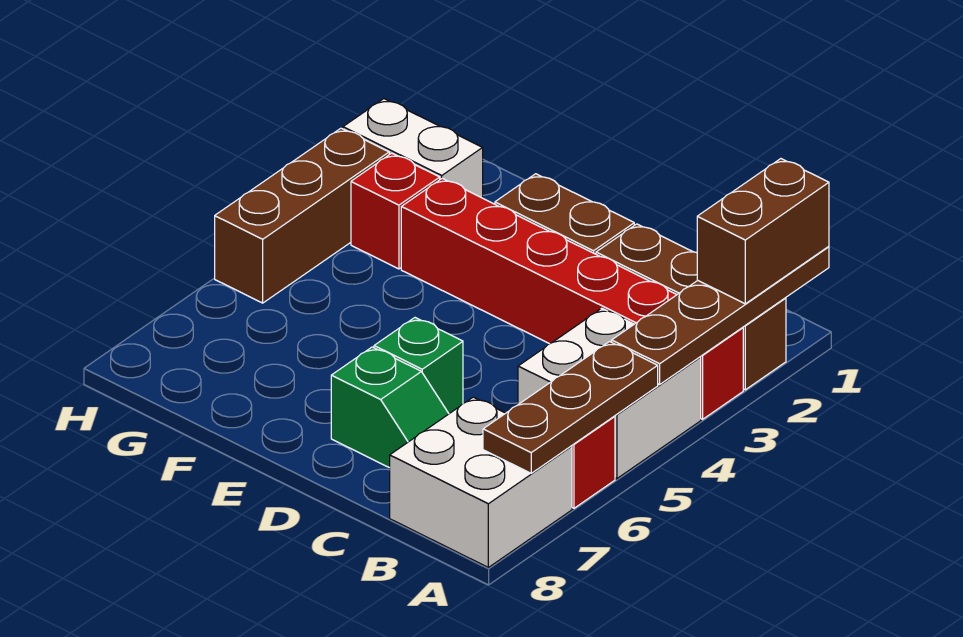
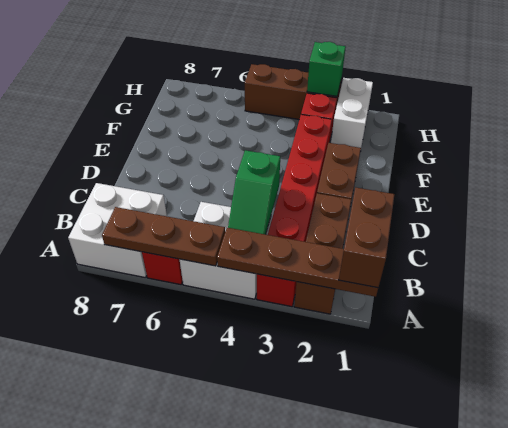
brown brick A1:A2 level 3 -> brown brick A1:B1 level 3
green slope C7:D7 level 1 top D -> green slope B4:C4 level 2 top C
green brick D6 level 1 -> green brick H3 level 2

